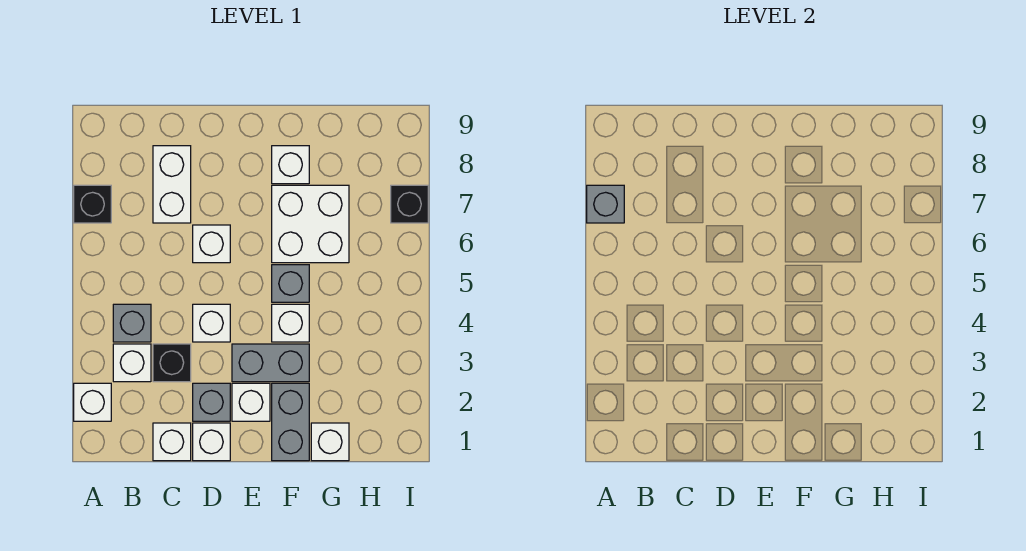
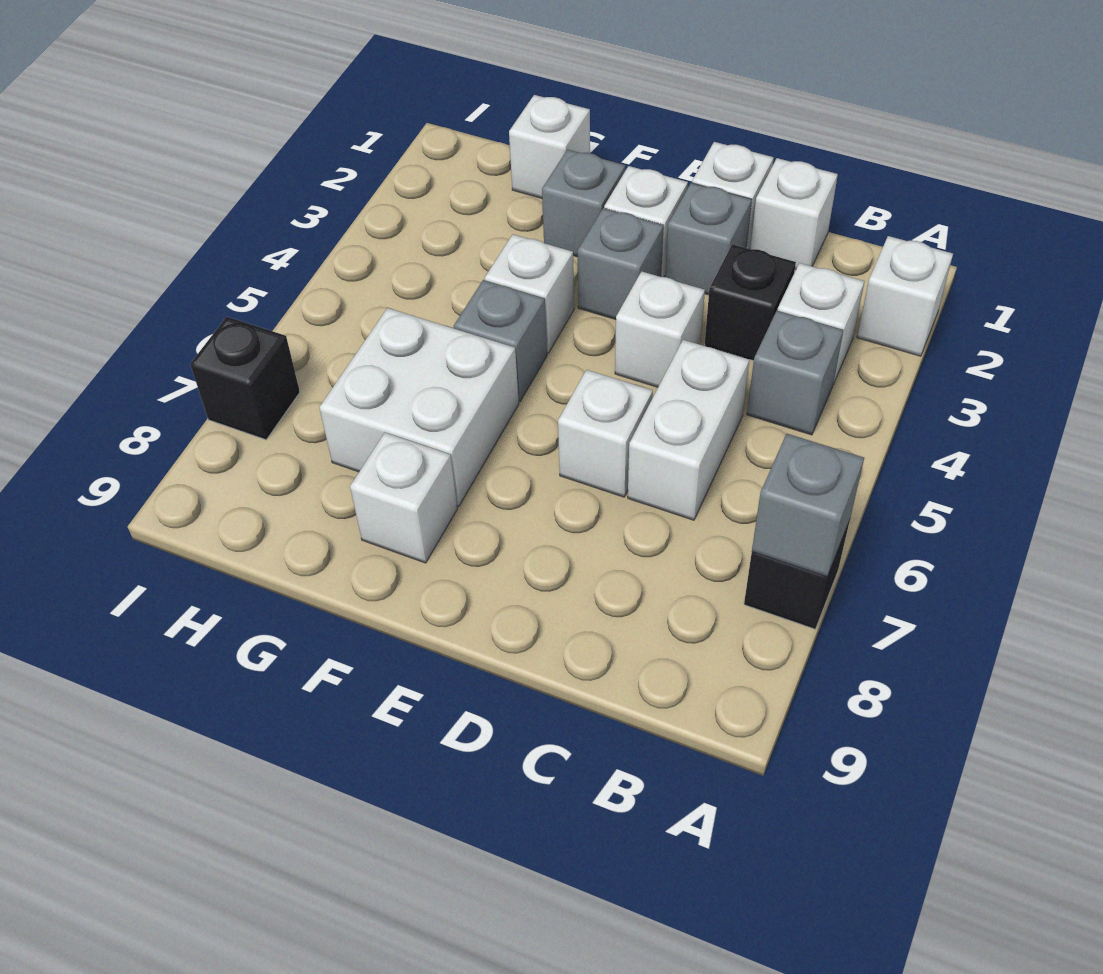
white brick C7:C8 level 1 -> white brick C5:C6 level 1
grey brick E3:F3 level 1 -> grey brick E3 level 1
grey brick F1:F2 level 1 -> grey brick F2 level 1

